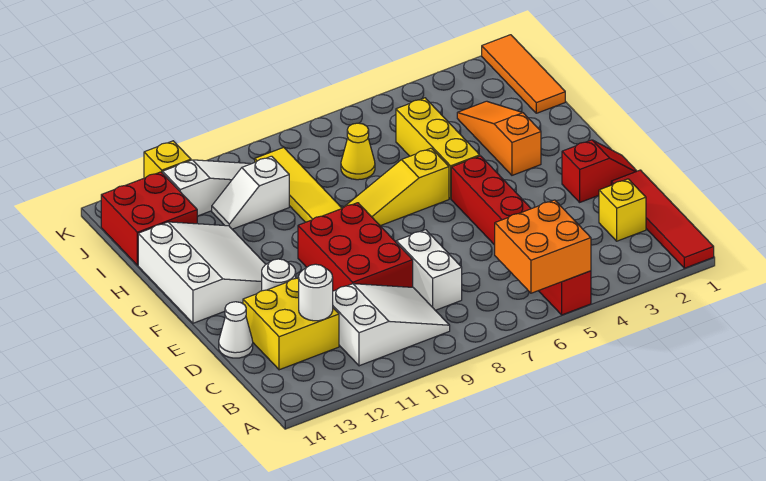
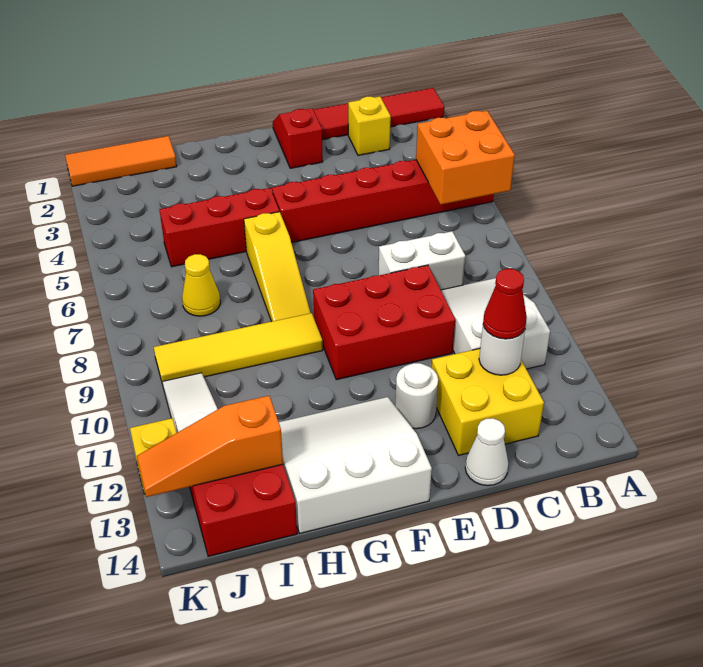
none -> red cone C12 level 3
orange slope G3:I3 level 1 top G -> orange slope I13:K13 level 2 top I
yellow brick G5:I5 level 1 -> red brick G5:I5 level 1
white slope I10:I11 level 1 top 10 -> none

